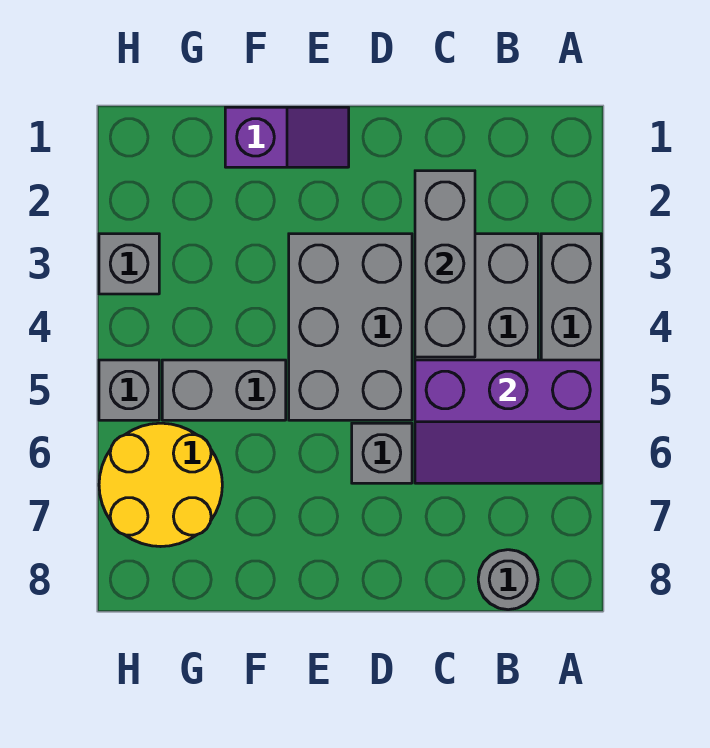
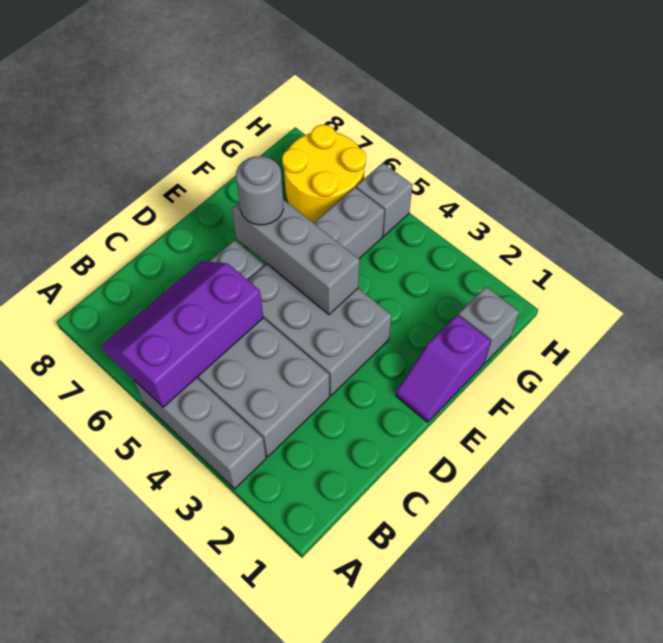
grey round brick B8 level 1 -> grey round brick E6 level 3
grey brick C2:C4 level 2 -> grey brick E4:E6 level 2
grey brick H3 level 1 -> grey brick G1 level 1

